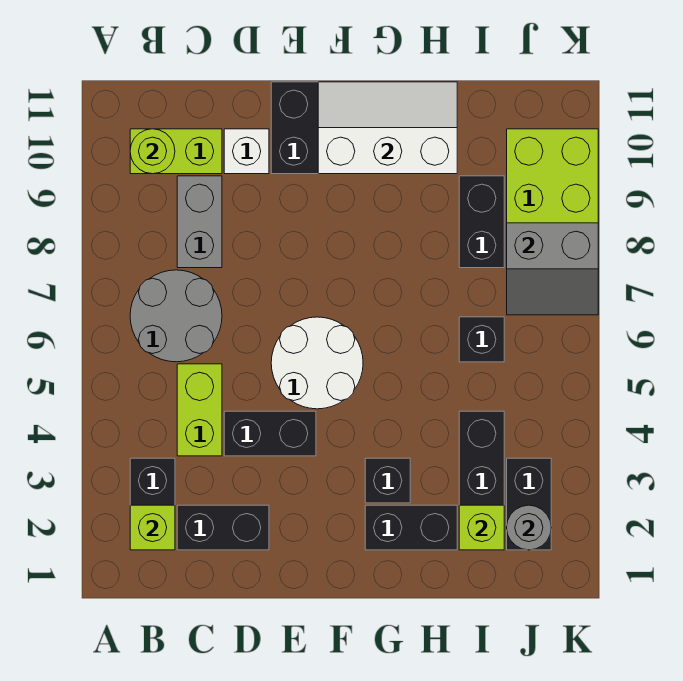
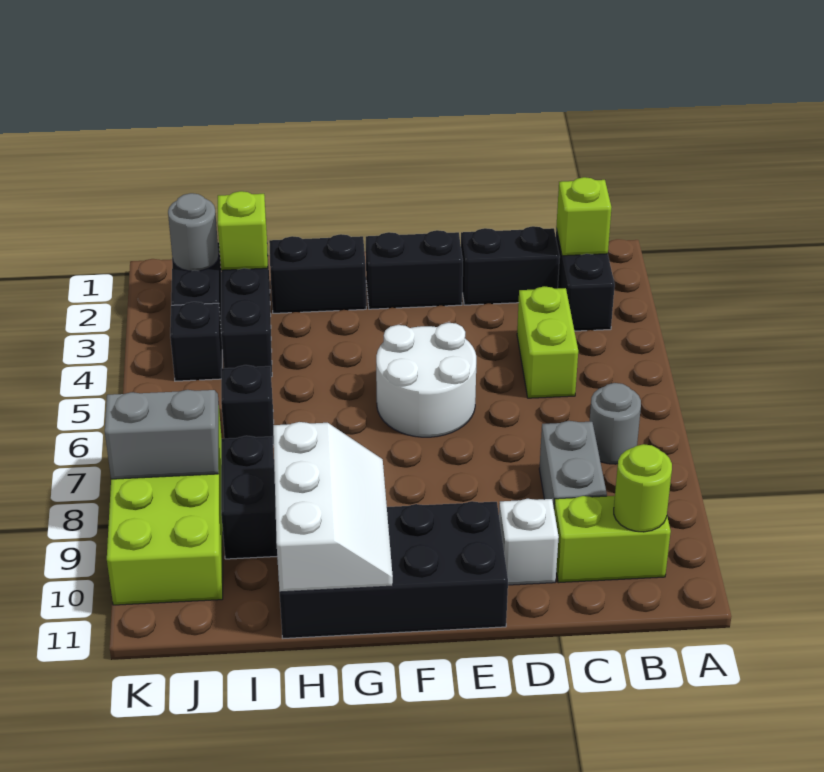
grey round brick B6:C7 level 1 -> grey round brick B7 level 1
black brick D4:E4 level 1 -> black brick E2:F2 level 1
white slope F10:H11 level 2 top 10 -> white slope G9:H11 level 2 top H
black brick G3 level 1 -> black brick J4 level 1

